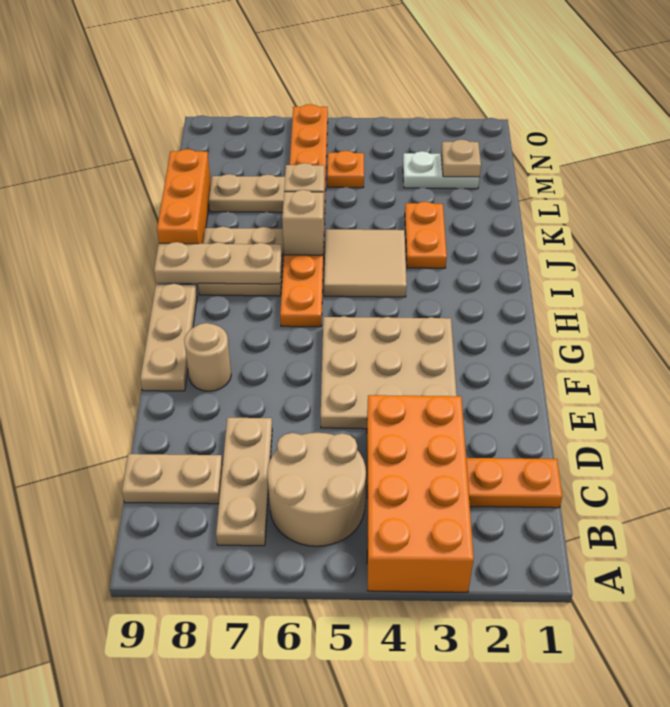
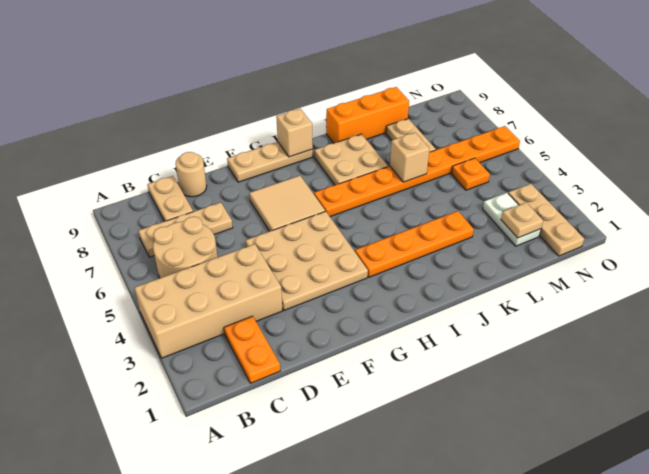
orange brick A3:D4 level 1 -> tan brick A3:D4 level 1
tan round brick F8 level 1 -> tan round brick D9 level 1
tan tile I4:J5 level 1 -> tan tile F6:G7 level 1
tan plate I7:I9 level 2 -> tan plate N1:N3 level 1
orange plate J3:K3 level 1 -> orange plate H3:K3 level 1
tan brick J6 level 2 -> tan brick H9 level 2

